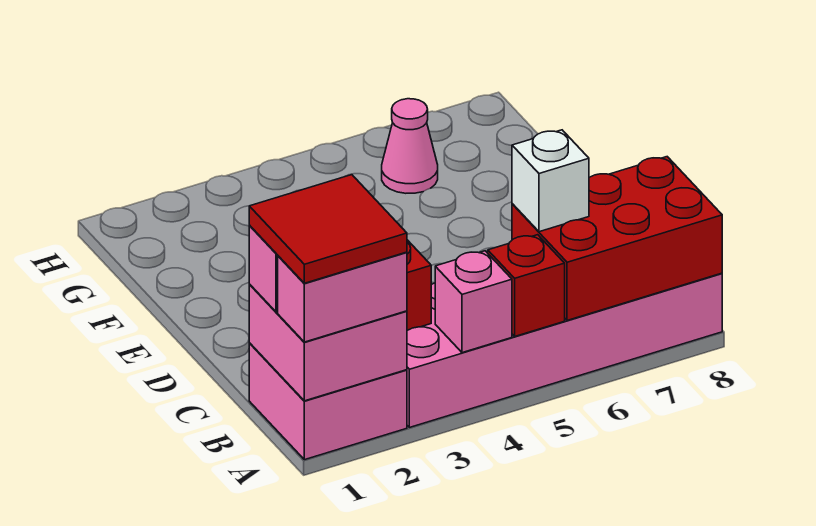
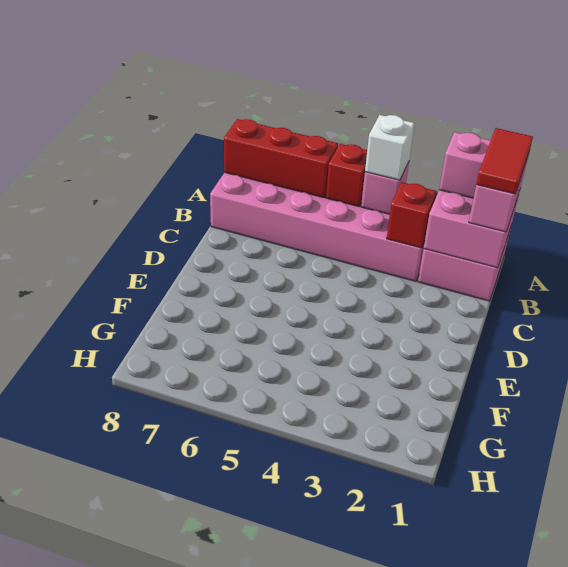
red tile A1:B2 level 4 -> red tile A1:B1 level 4
red brick A6:B8 level 2 -> red brick A6:A8 level 2
white brick B6 level 3 -> white brick A4 level 3
pink cone G6 level 1 -> none

